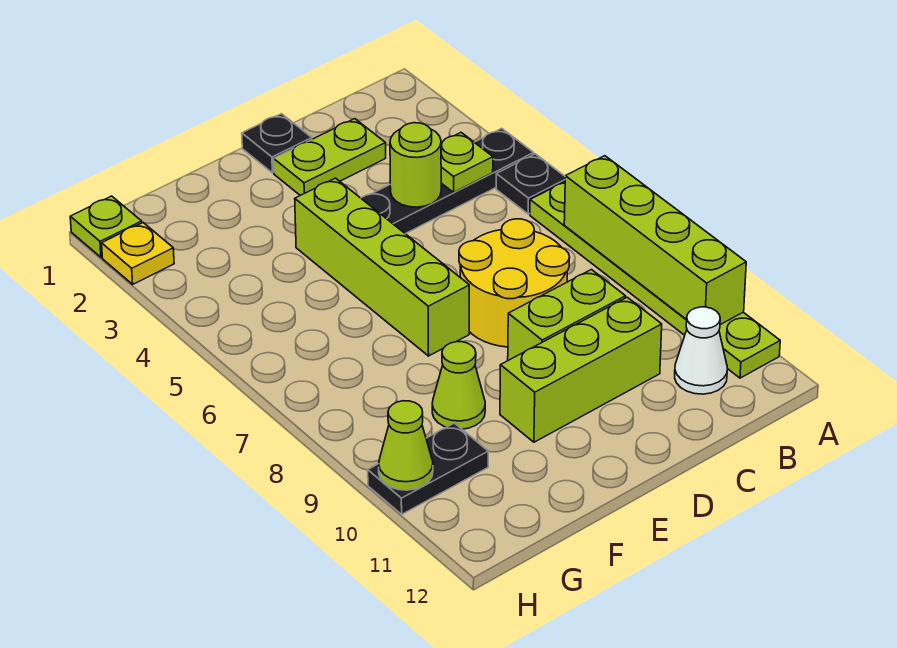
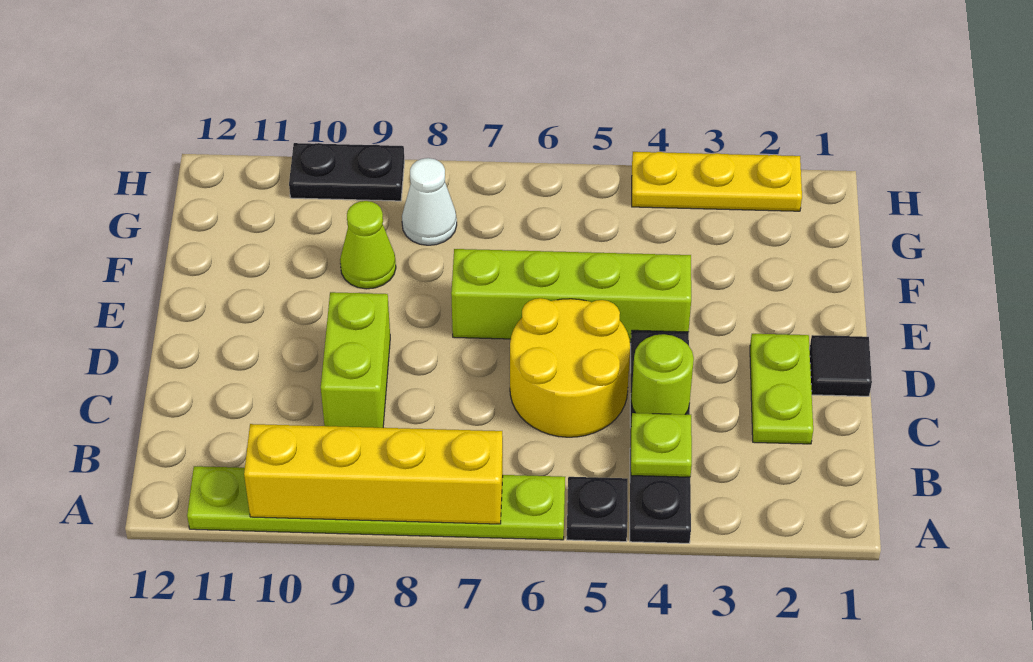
lime brick A7:A10 level 2 -> yellow brick A7:A10 level 2
white cone B11 level 1 -> white cone G8 level 1
yellow round brick C7:D8 level 1 -> yellow round brick C5:D6 level 1
lime brick C10:E10 level 1 -> none
black plate D1 level 1 -> black tile D1 level 1
black plate G10:H10 level 1 -> black plate H9:H10 level 1
lime plate H1 level 1 -> none
yellow plate H2 level 1 -> yellow plate H2:H4 level 1
lime cone H10 level 2 -> none

